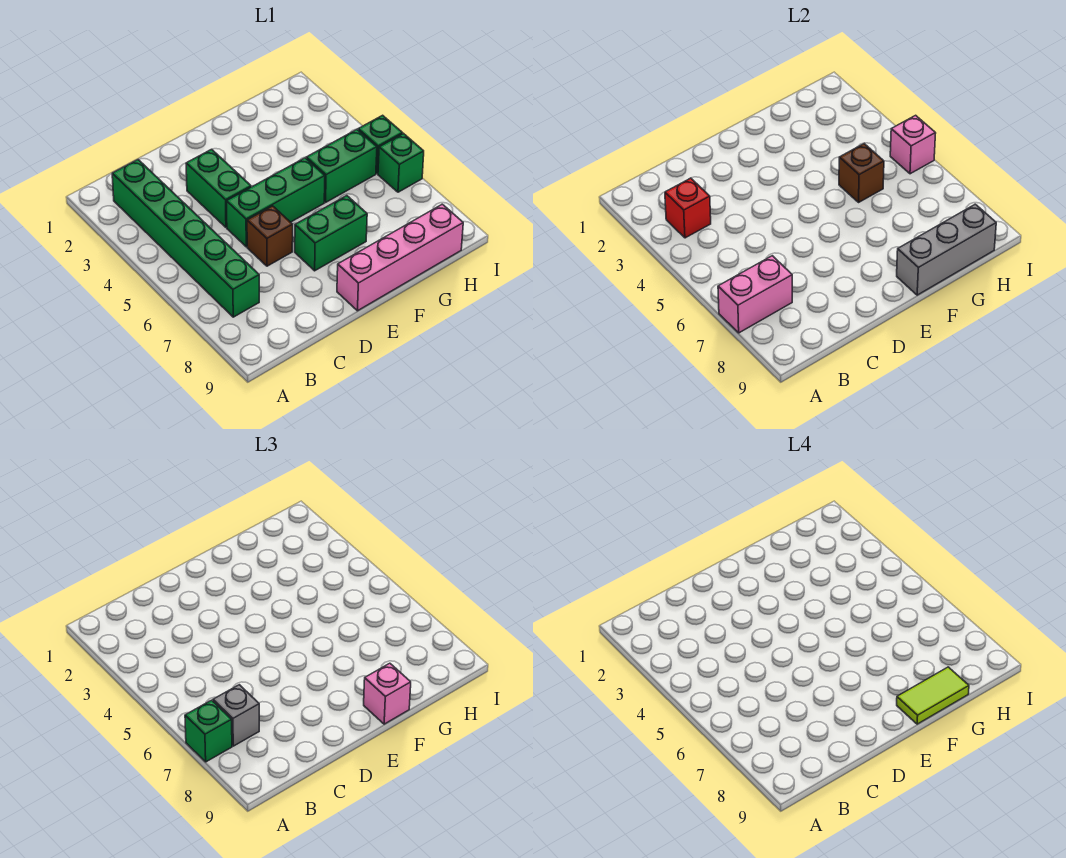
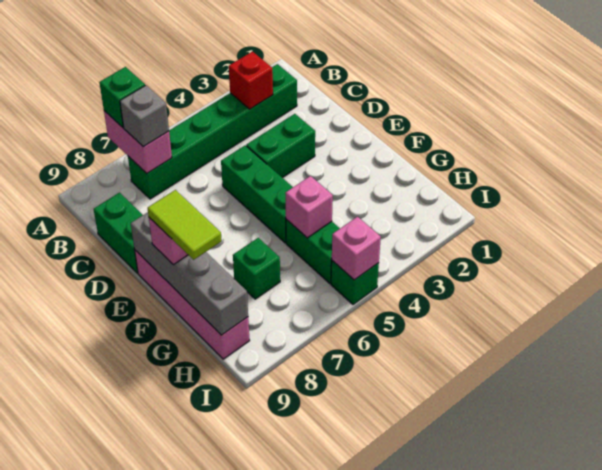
brown brick D6 level 1 -> none
green brick E7:F7 level 1 -> green brick C9:D9 level 1
grey brick F9:H9 level 2 -> grey brick E9:H9 level 2
brown brick G5 level 2 -> pink brick G5 level 2
green brick I6 level 1 -> green brick G7 level 1

